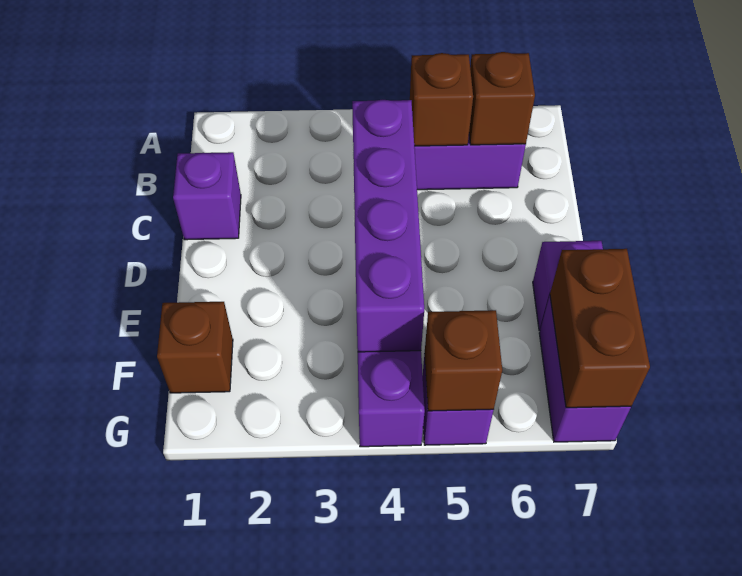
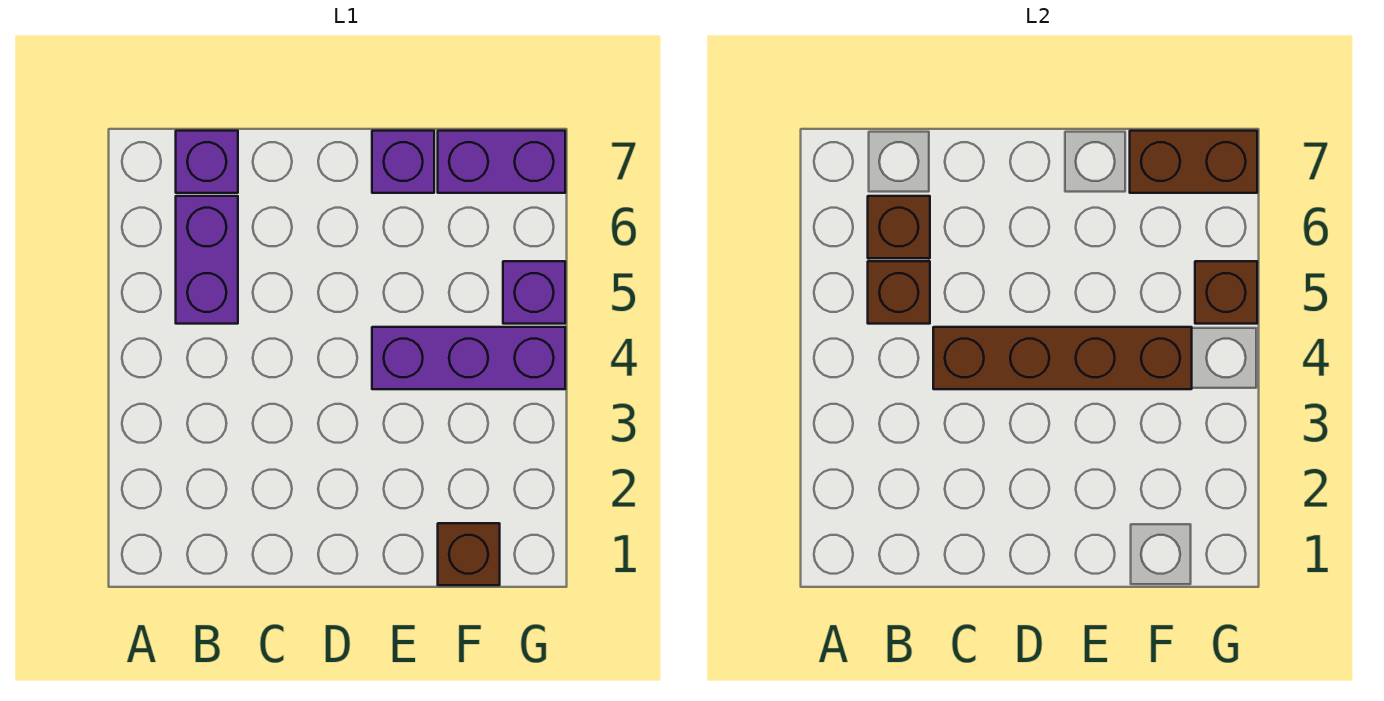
purple brick C1 level 1 -> purple brick B7 level 1
purple brick C4:F4 level 2 -> brown brick C4:F4 level 2

